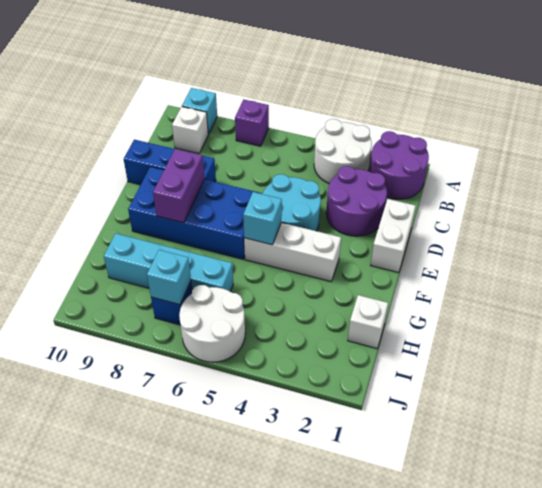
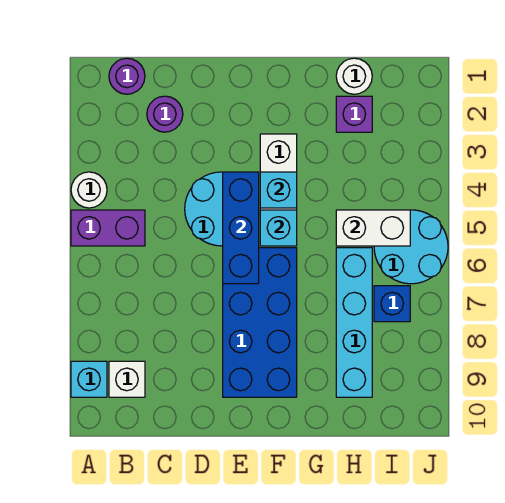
purple round brick A1:B2 level 1 -> purple round brick B1 level 1
white round brick A3:B4 level 1 -> white round brick A4 level 1
purple brick A7 level 1 -> purple brick H2 level 1
purple round brick C2:D3 level 1 -> purple round brick C2 level 1
white brick D1:E1 level 1 -> white brick H5:I5 level 2
blue brick D8:D10 level 1 -> blue brick E4:E6 level 2
purple brick E8:F8 level 2 -> purple brick A5:B5 level 1
white brick H1 level 1 -> white round brick H1 level 1
white round brick I5:J6 level 1 -> cyan round brick I5:J6 level 1
cyan brick I7 level 2 -> cyan brick F4 level 2

